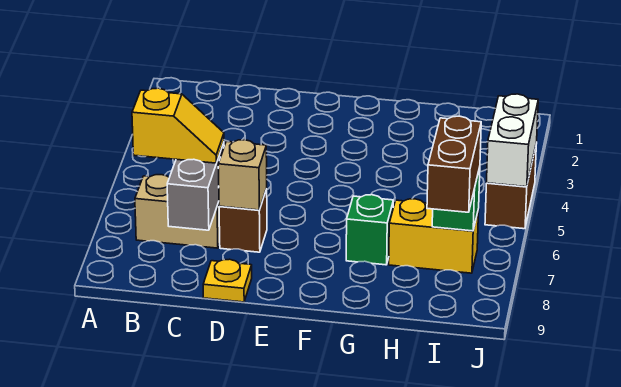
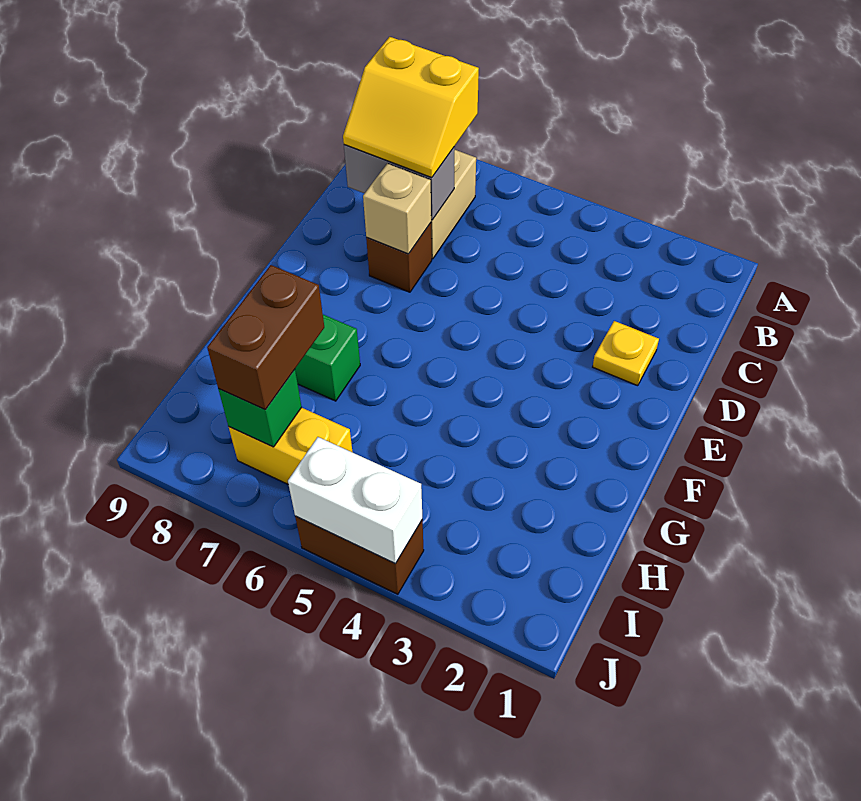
yellow slope B7:C7 level 3 top B -> yellow slope B7:C8 level 3 top B
yellow plate D9 level 1 -> yellow plate D2 level 1
yellow brick H7:I7 level 1 -> yellow brick I6:I7 level 1
brown brick I7:I8 level 3 -> brown brick H7:I7 level 3

